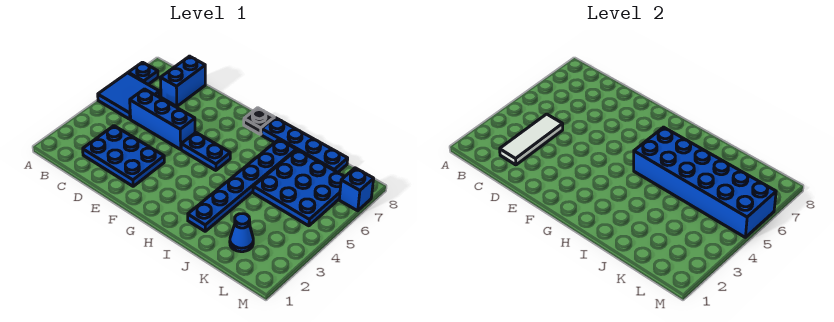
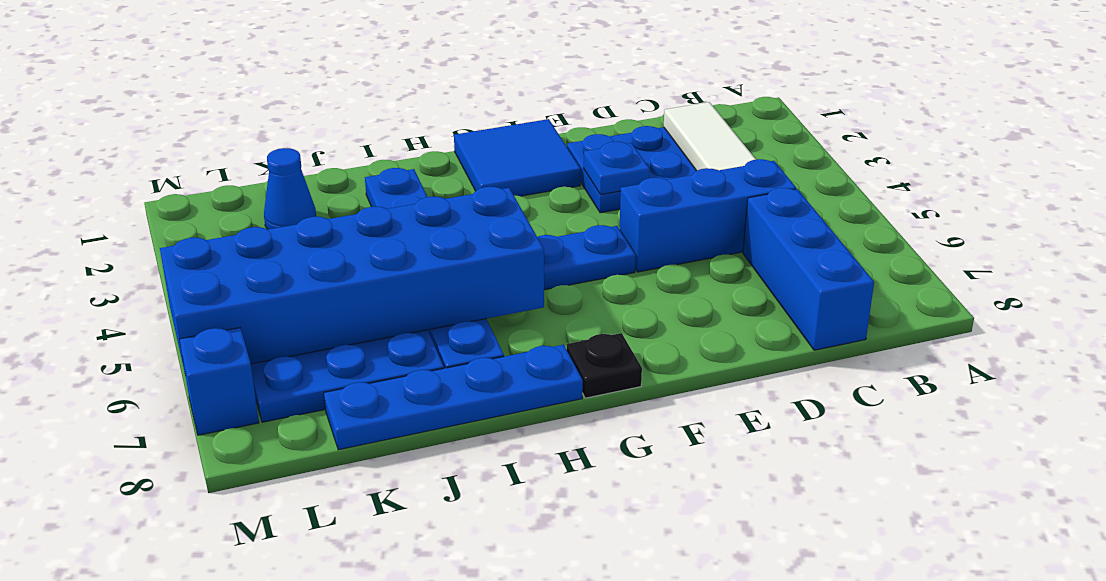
blue tile A5:B6 level 1 -> blue tile F1:G2 level 1
blue plate A7 level 1 -> blue plate E3 level 2
blue brick C7:C8 level 1 -> blue brick C6:C8 level 1

